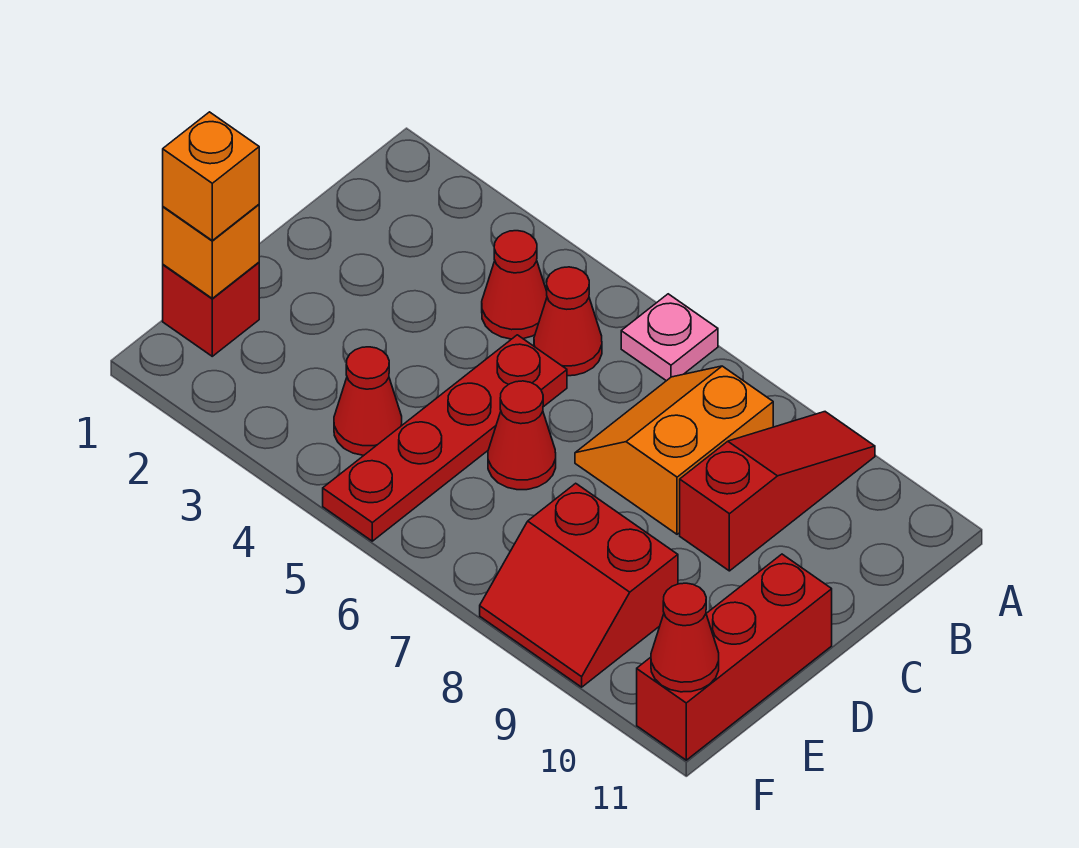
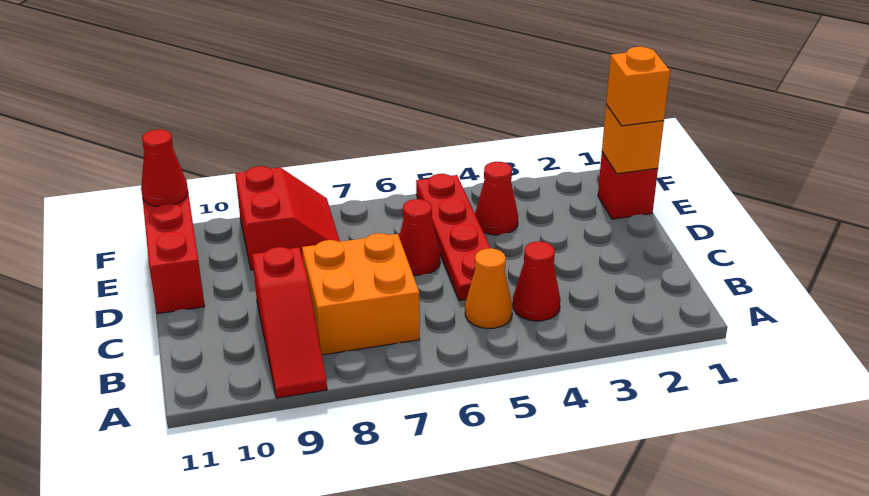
pink plate A6 level 1 -> none
red cone B5 level 1 -> orange cone B5 level 1
orange slope B7:C8 level 1 top 8 -> orange brick B7:C8 level 1
red slope E8:F9 level 1 top E -> red slope E8:F9 level 1 top 9

